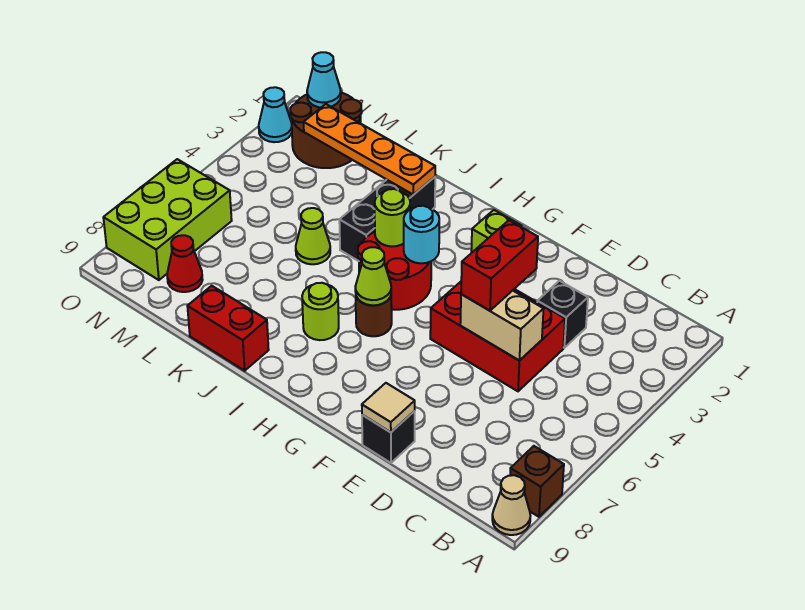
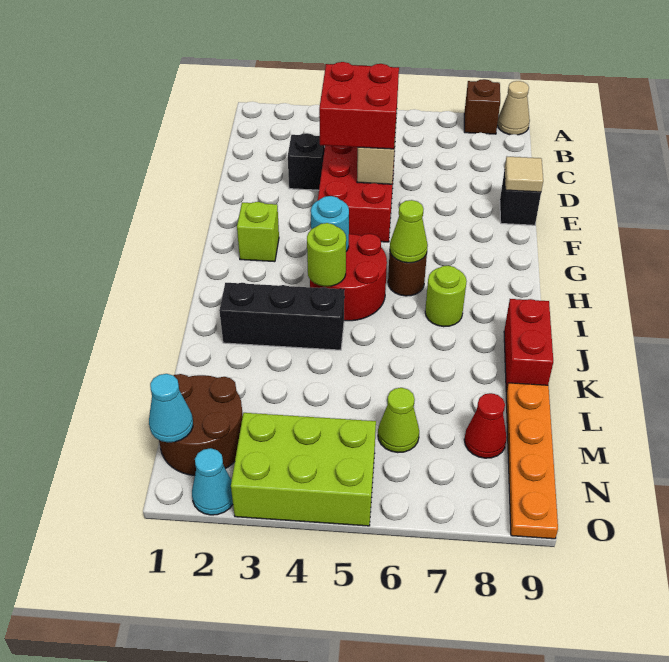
red brick E4:E5 level 3 -> red brick D4:E5 level 3
orange plate J2:M2 level 2 -> orange plate L9:O9 level 1
lime cone K5 level 1 -> lime cone M6 level 1
lime brick N6:O8 level 1 -> lime brick N3:O5 level 1

